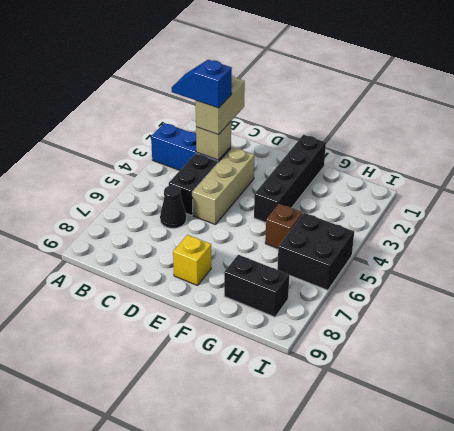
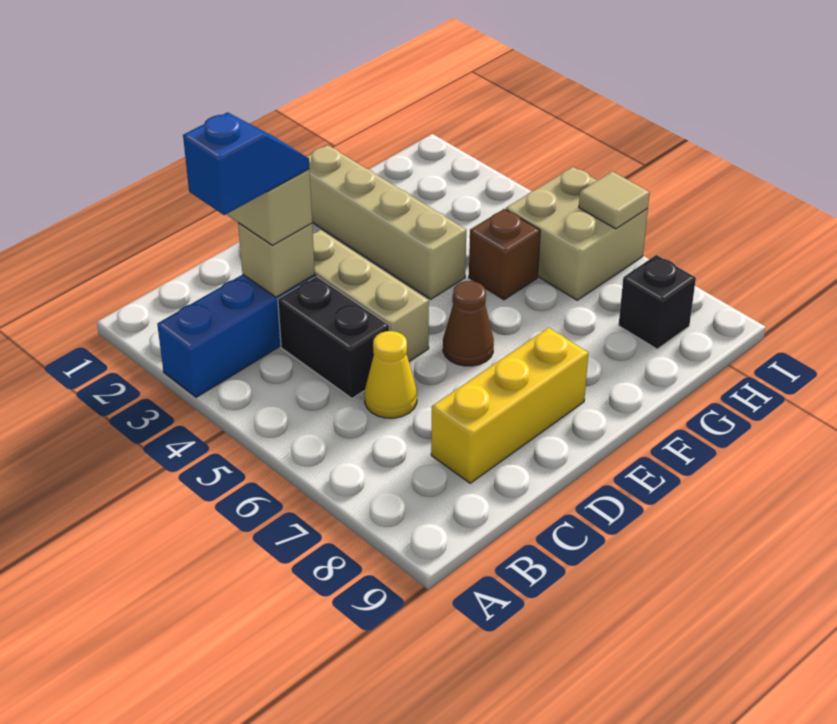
blue slope B3:C3 level 4 top C -> blue slope B3:C3 level 4 top B
black cone C6 level 1 -> yellow cone C6 level 1
none -> brown cone E6 level 1
yellow brick E8 level 1 -> yellow brick C8:E8 level 1
black brick F1:F4 level 1 -> tan brick F1:F4 level 1
black brick G8:H8 level 1 -> black brick H8 level 1
black brick H5:I6 level 1 -> tan brick H5:I6 level 1
none -> tan tile I6 level 2

